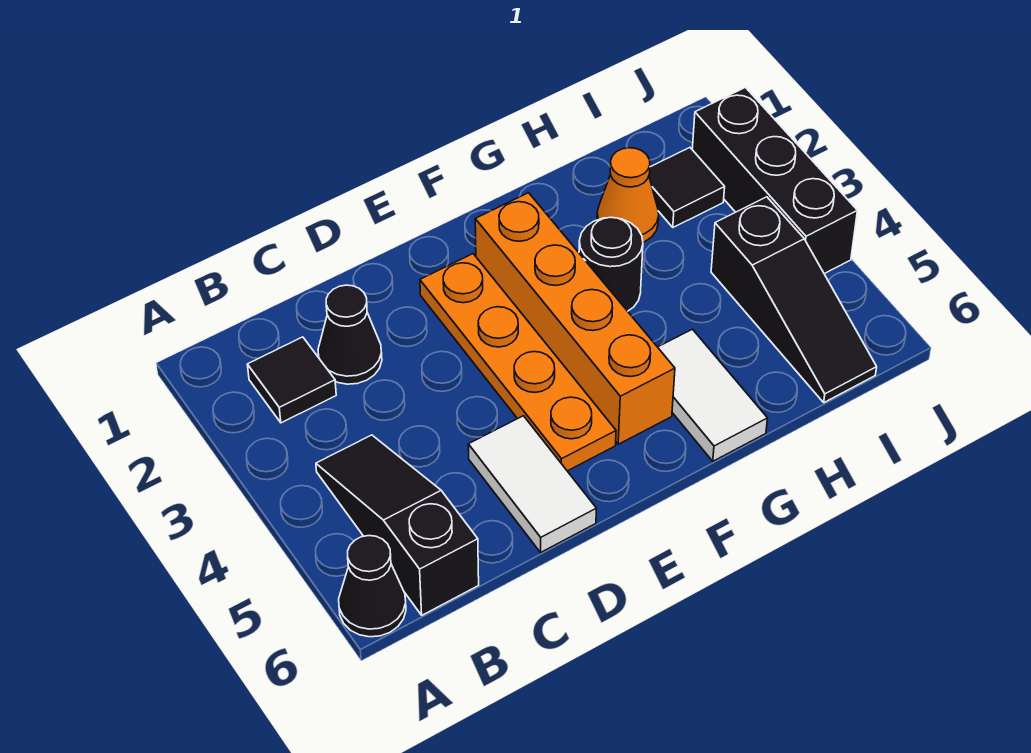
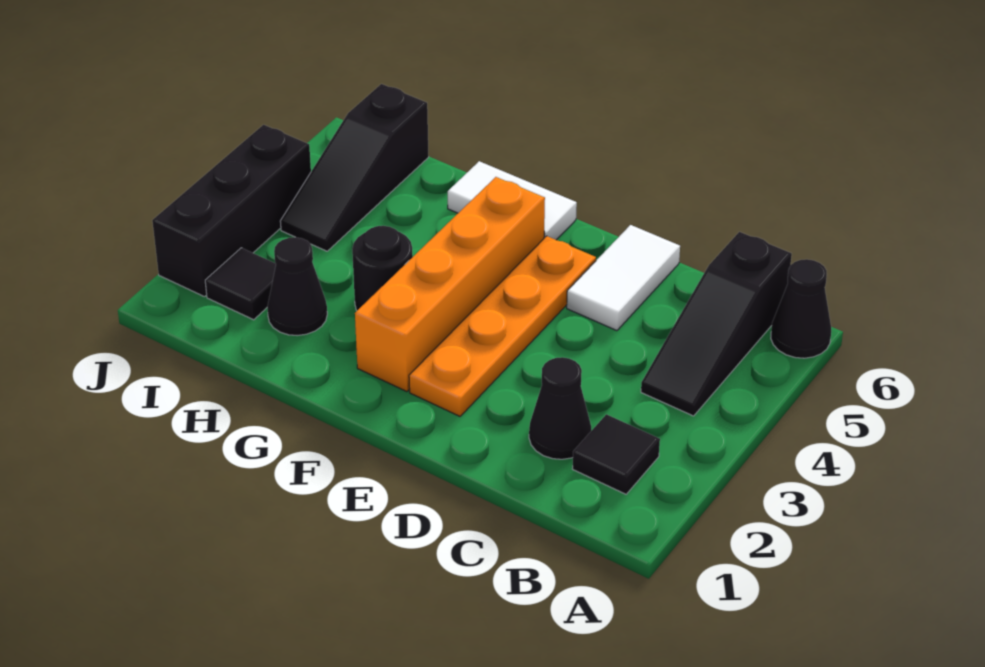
white tile G5:G6 level 1 -> white tile F6:G6 level 1
orange cone H2 level 1 -> black cone H2 level 1
black slope I4:I6 level 1 top 4 -> black slope I4:I6 level 1 top 6

